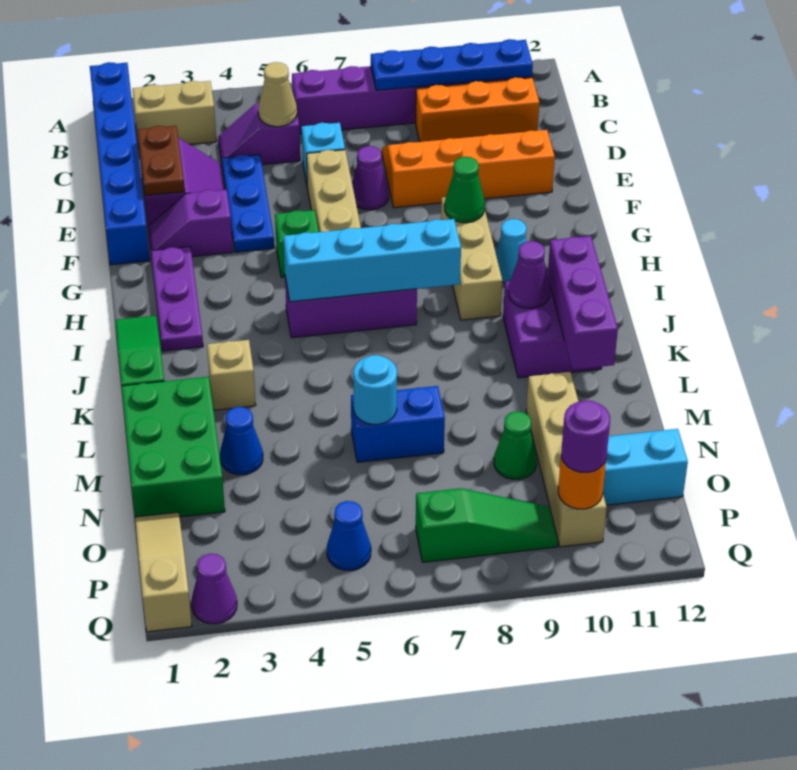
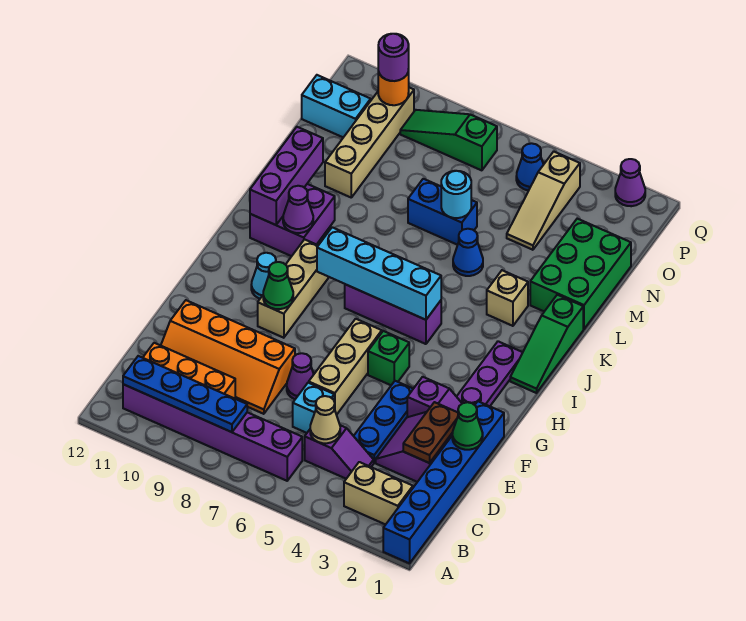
blue cone M3 level 1 -> blue cone L5 level 1
green cone N9 level 1 -> green cone E1 level 2
tan slope O1:Q1 level 1 top Q -> tan slope N4:P4 level 1 top P

